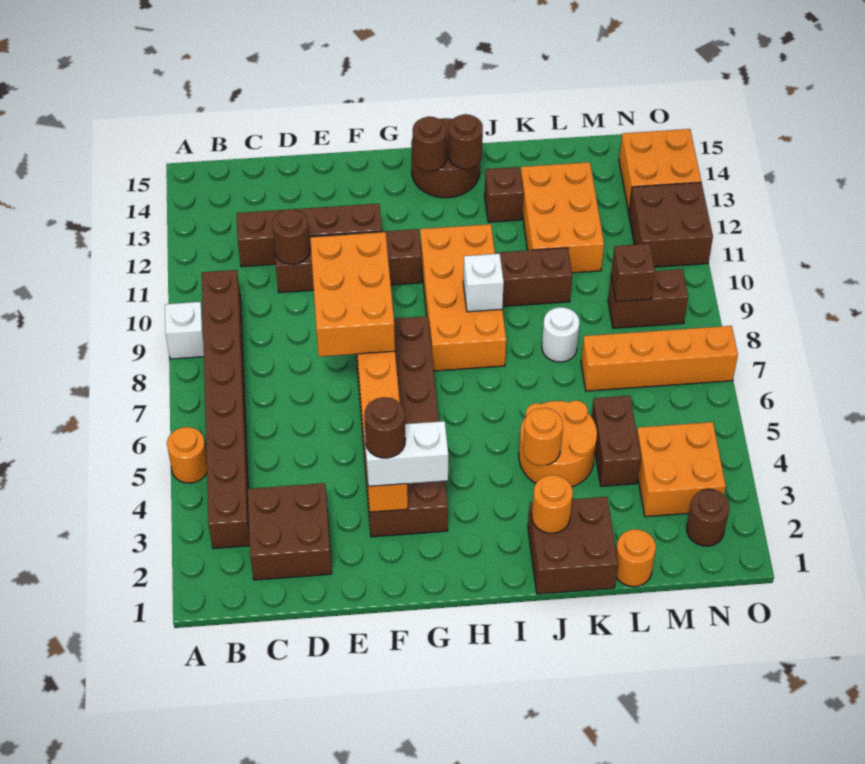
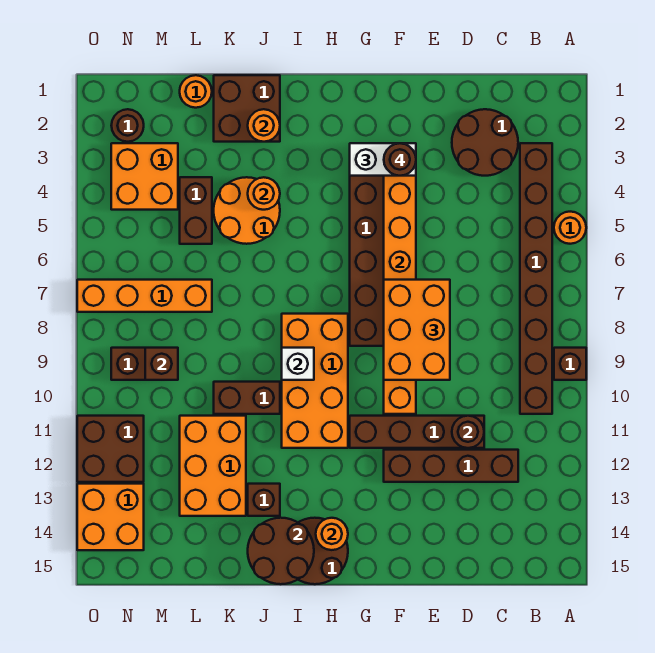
white brick A9 level 1 -> brown brick A9 level 1
brown brick C2:D3 level 1 -> brown round brick C2:D3 level 1
brown round brick H14 level 2 -> orange round brick H14 level 2
brown round brick I14 level 2 -> brown round brick I14:J15 level 2
white round brick K8 level 1 -> none

